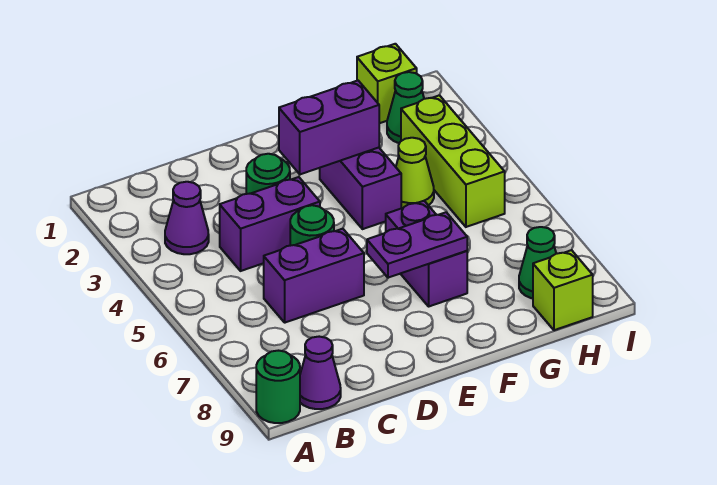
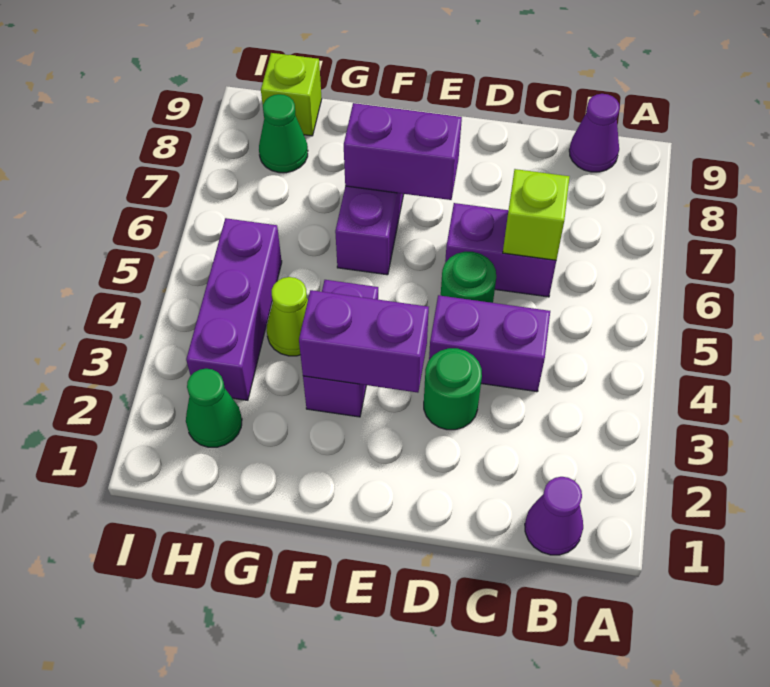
green round brick A9 level 1 -> none
purple cone B3 level 1 -> purple cone B1 level 1
purple plate E7:F7 level 2 -> purple brick E7:F7 level 2
lime brick H1 level 1 -> lime brick C6 level 2
lime brick H3:H5 level 1 -> purple brick H3:H5 level 1

